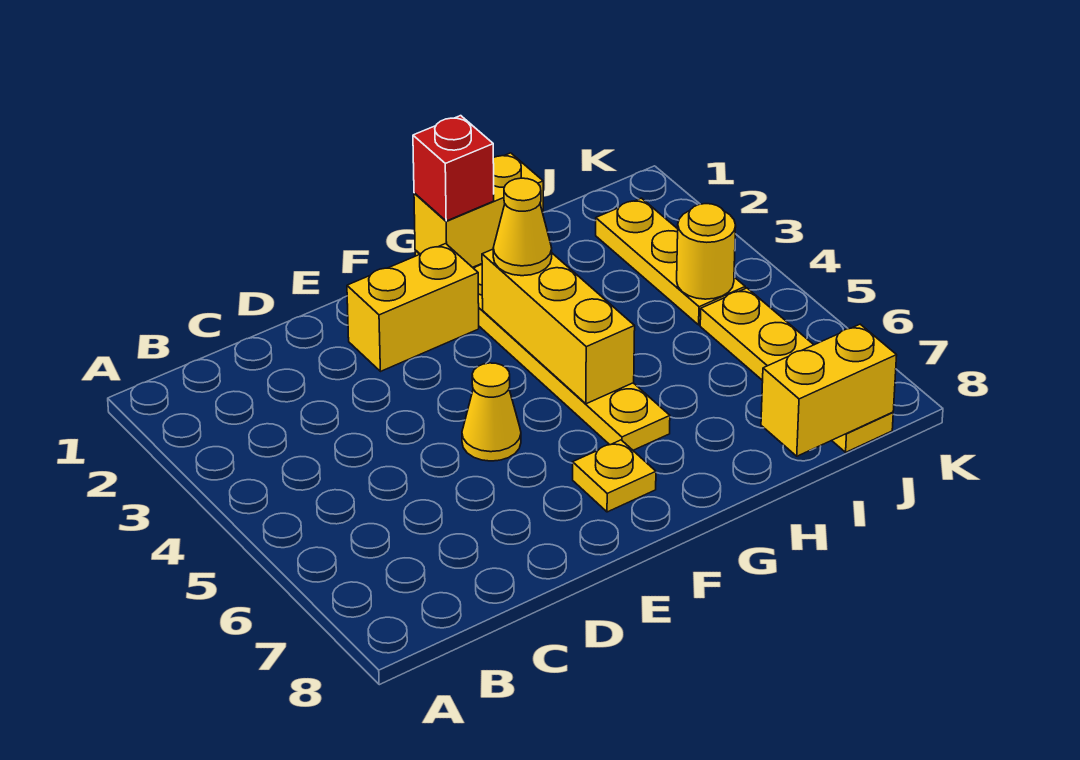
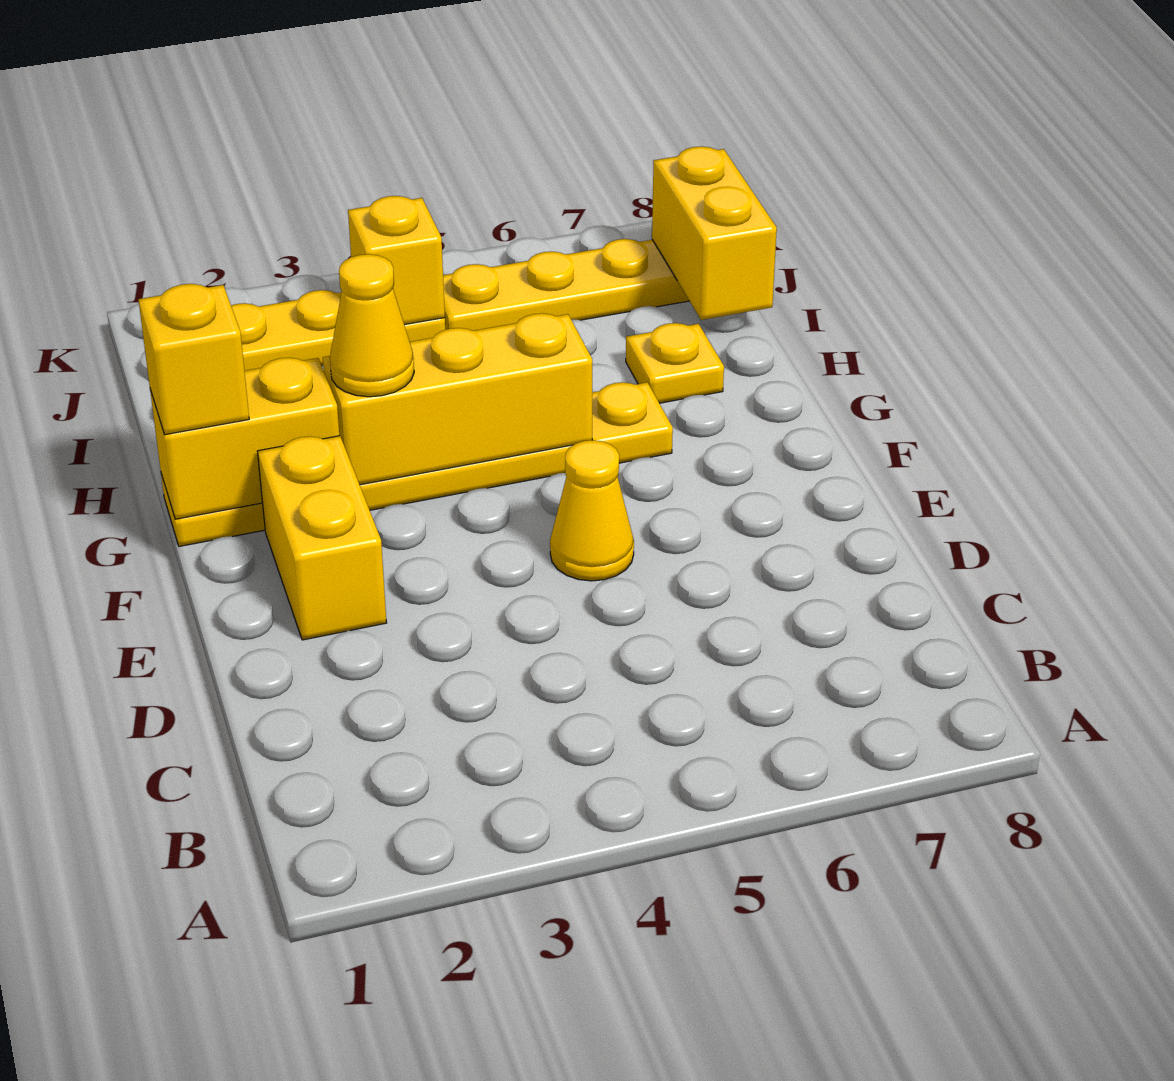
yellow plate F7 level 1 -> yellow plate H7 level 1
yellow brick G1:H1 level 2 -> yellow brick G1:G2 level 2
red brick G1 level 3 -> yellow brick G1 level 3
yellow round brick J4 level 2 -> yellow brick J4 level 2

